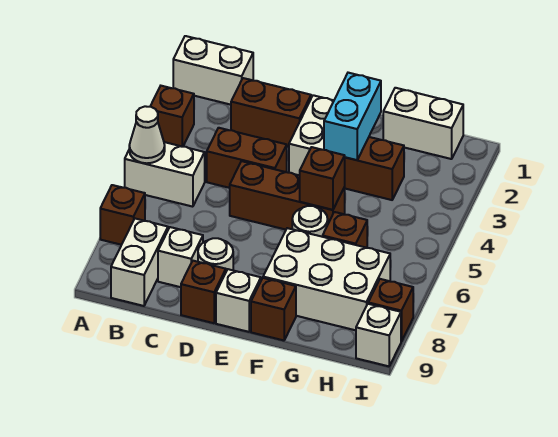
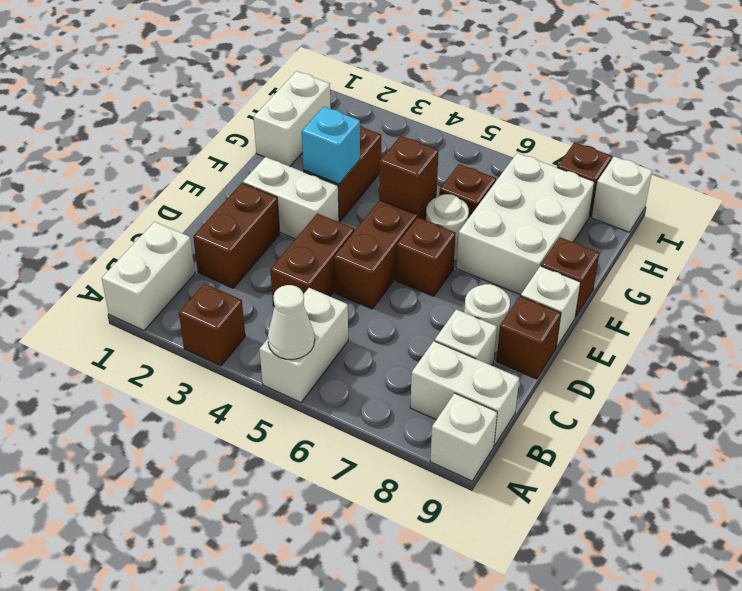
brown brick A7 level 1 -> brown brick E6 level 1
none -> white brick A9 level 1
cyan brick F2:F3 level 2 -> cyan brick F3 level 2

